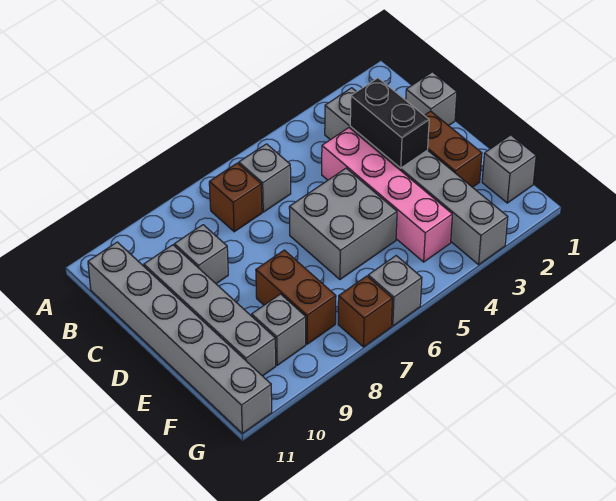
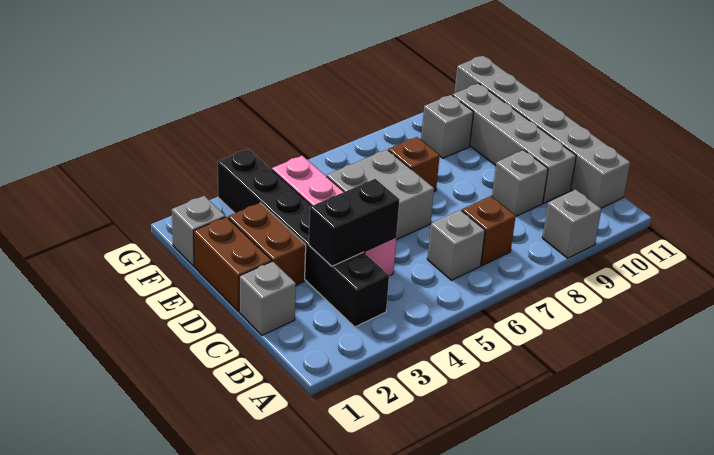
grey brick B3:G3 level 1 -> black brick B3:G3 level 1
black brick C3:D3 level 2 -> black brick C3:C4 level 2
brown brick E8:F8 level 1 -> brown brick D1:E1 level 1
grey brick G6 level 1 -> grey brick A9 level 1
brown brick G7 level 1 -> brown brick E7 level 1

